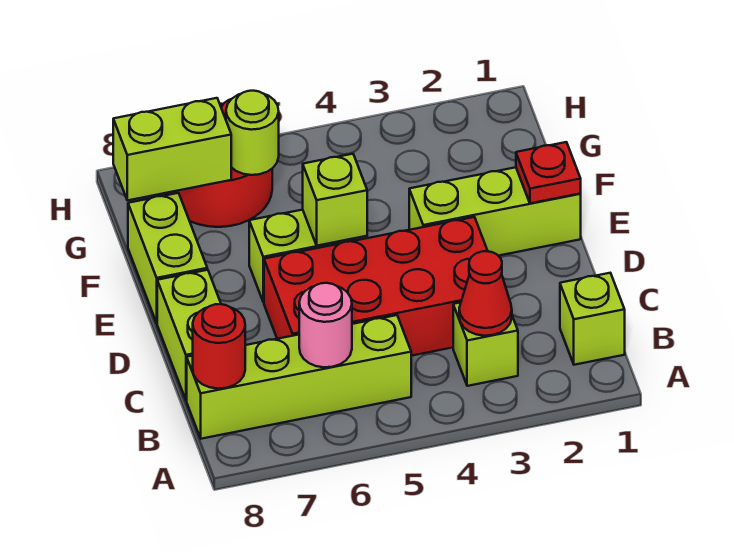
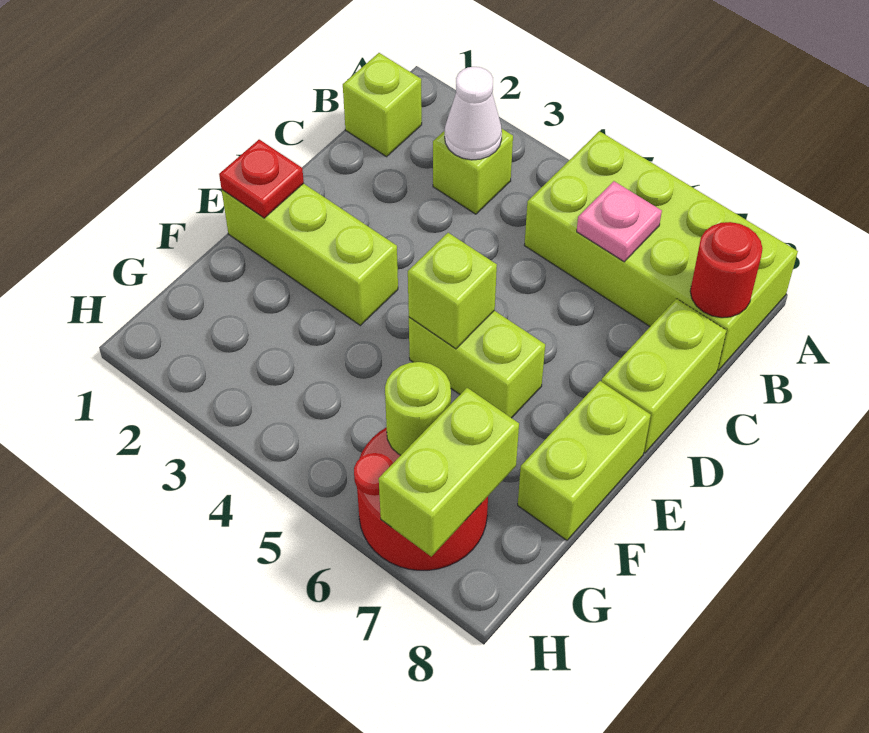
red cone B3 level 2 -> white cone B3 level 2
lime brick B5:B8 level 1 -> lime brick A5:B8 level 1
pink round brick B6 level 2 -> pink plate B6 level 2
red brick C3:D6 level 1 -> none
lime brick G7:G8 level 2 -> lime brick G7:H7 level 2

